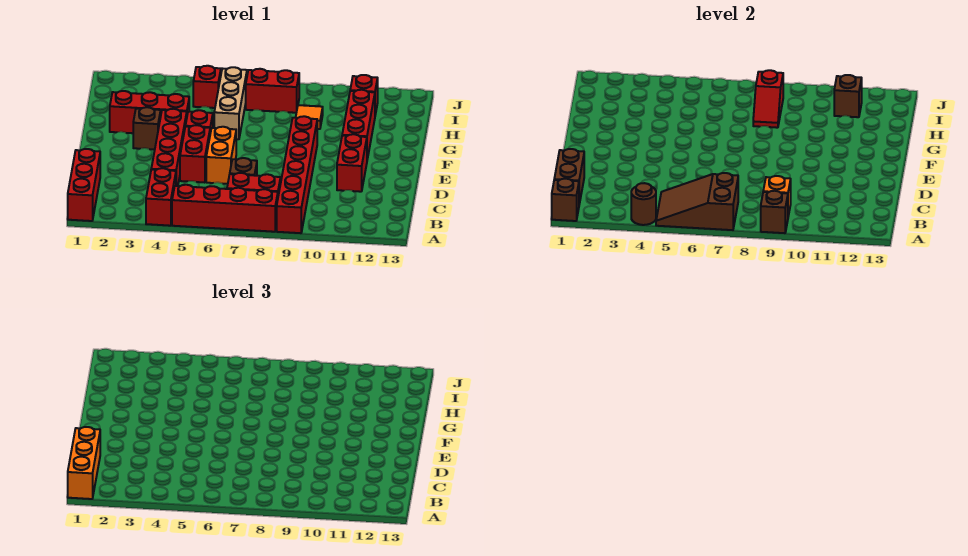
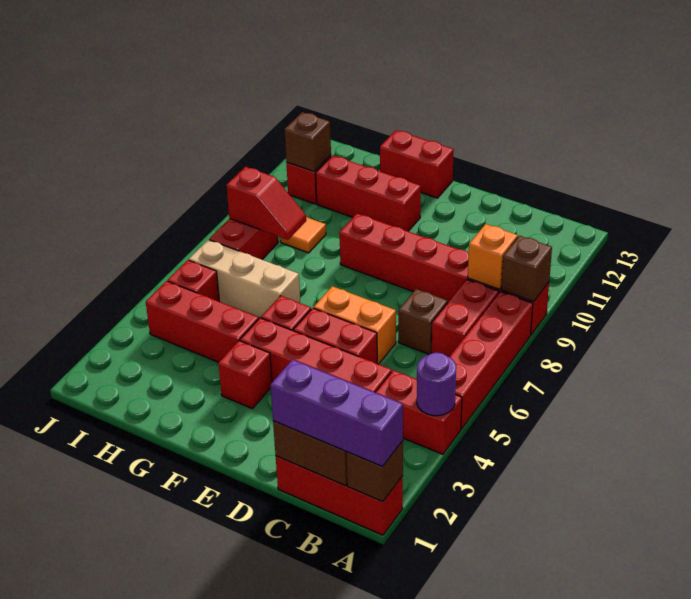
orange brick A1:C1 level 3 -> purple brick A1:C1 level 3
brown round brick A4 level 2 -> purple round brick A4 level 2
brown slope A5:B7 level 2 top 7 -> none
red brick D11:E11 level 1 -> red brick F13:G13 level 1
brown brick F3 level 1 -> red brick F3 level 1
red brick G2:G4 level 1 -> red brick G4:I4 level 1

